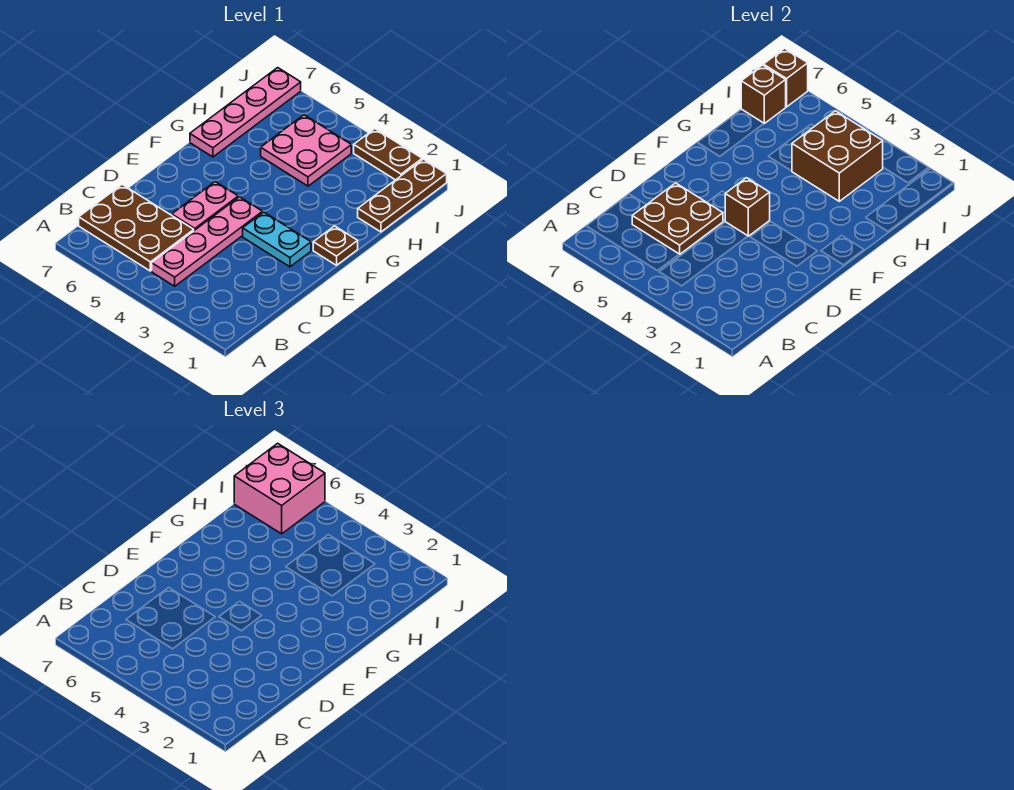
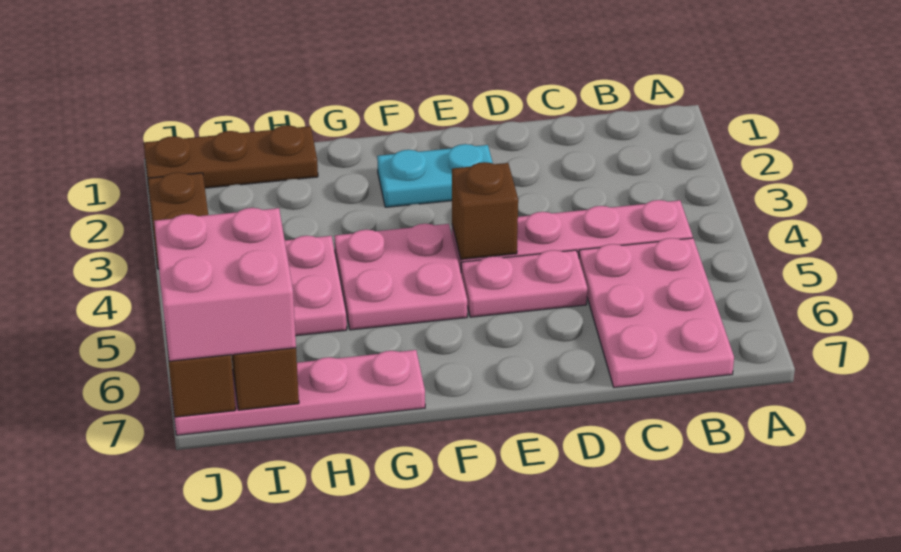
brown plate B5:C7 level 1 -> pink plate B5:C7 level 1
brown plate C5:D6 level 2 -> none
cyan plate E2:E3 level 1 -> cyan plate E2:F2 level 1
brown plate F1 level 1 -> none
none -> pink plate F4:G5 level 1
brown brick H3:I4 level 2 -> none

